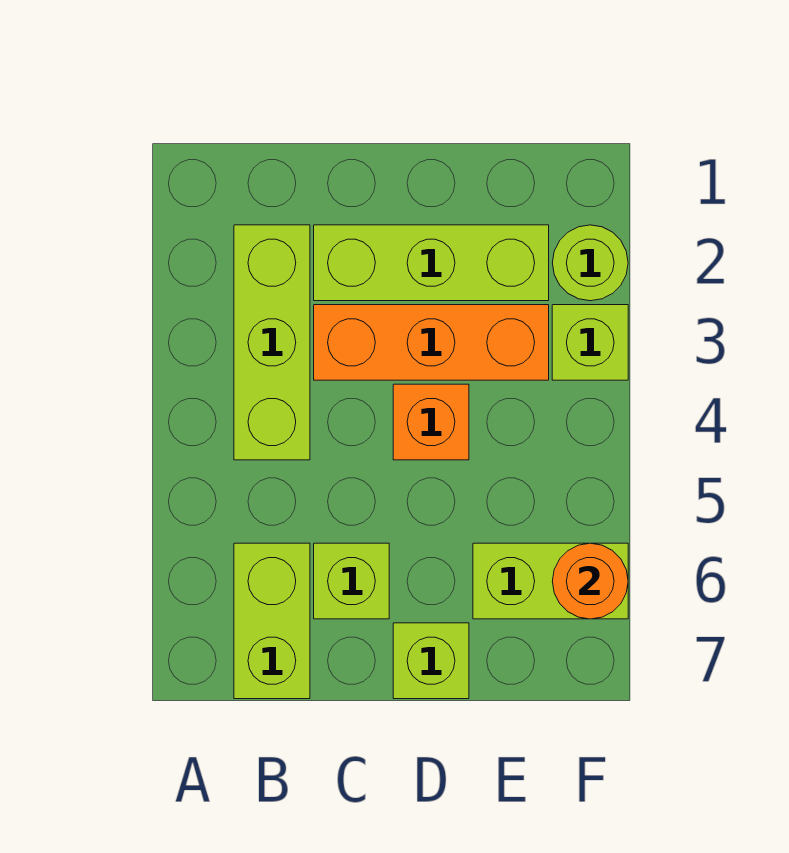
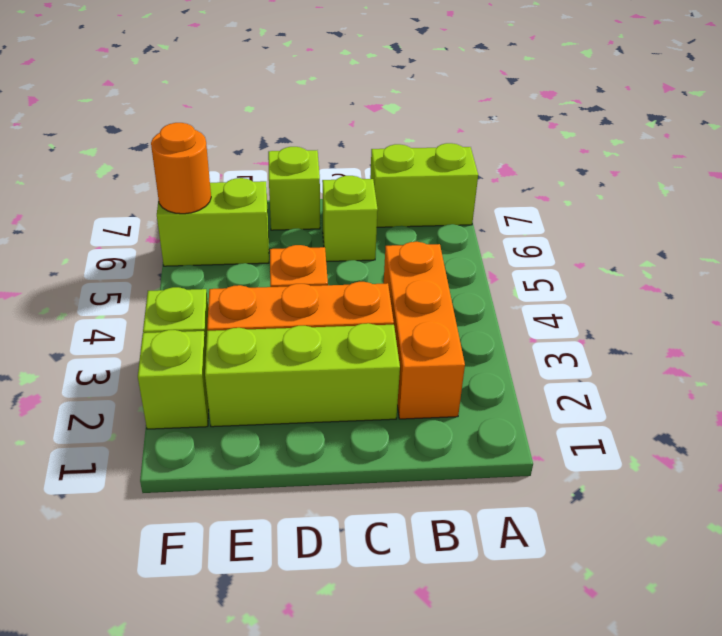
lime brick B2:B4 level 1 -> orange brick B2:B4 level 1
lime brick B6:B7 level 1 -> lime brick A7:B7 level 1
lime round brick F2 level 1 -> lime brick F2 level 1

